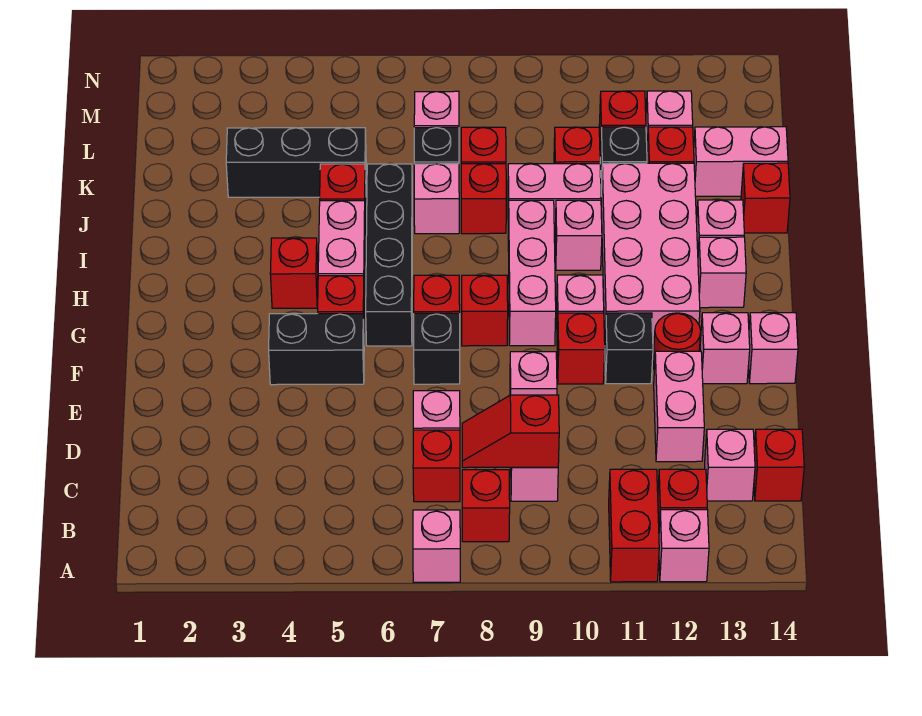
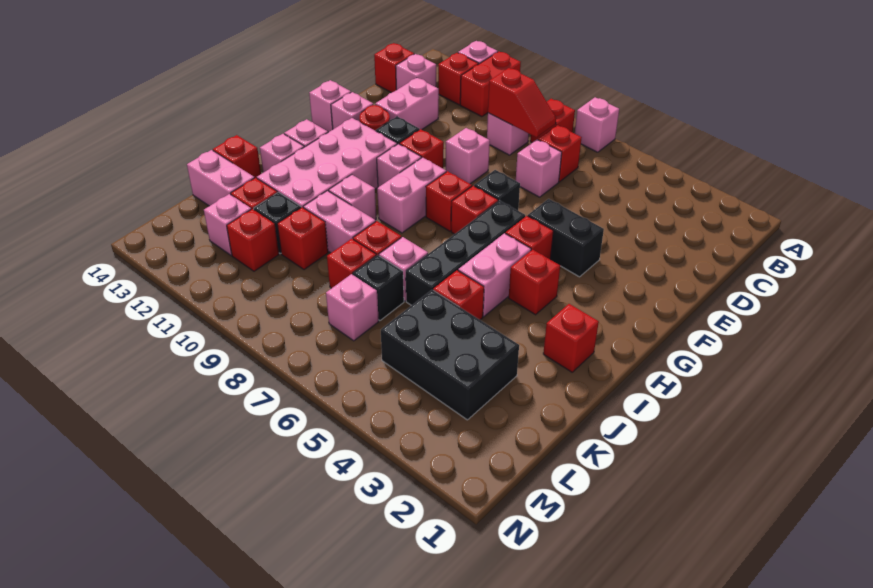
pink brick G9:I9 level 1 -> pink brick G9:H9 level 1
none -> red brick I2 level 1
black brick K3:K5 level 1 -> black brick K3:L5 level 1

